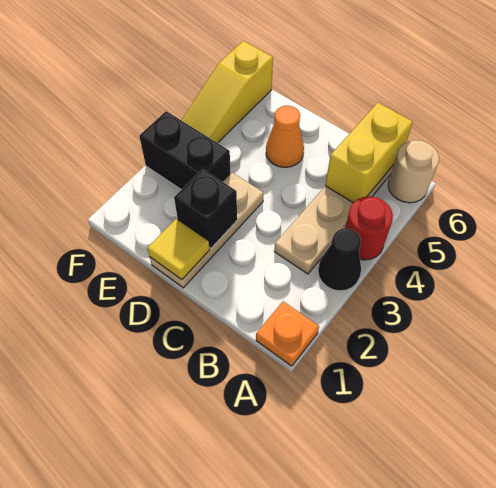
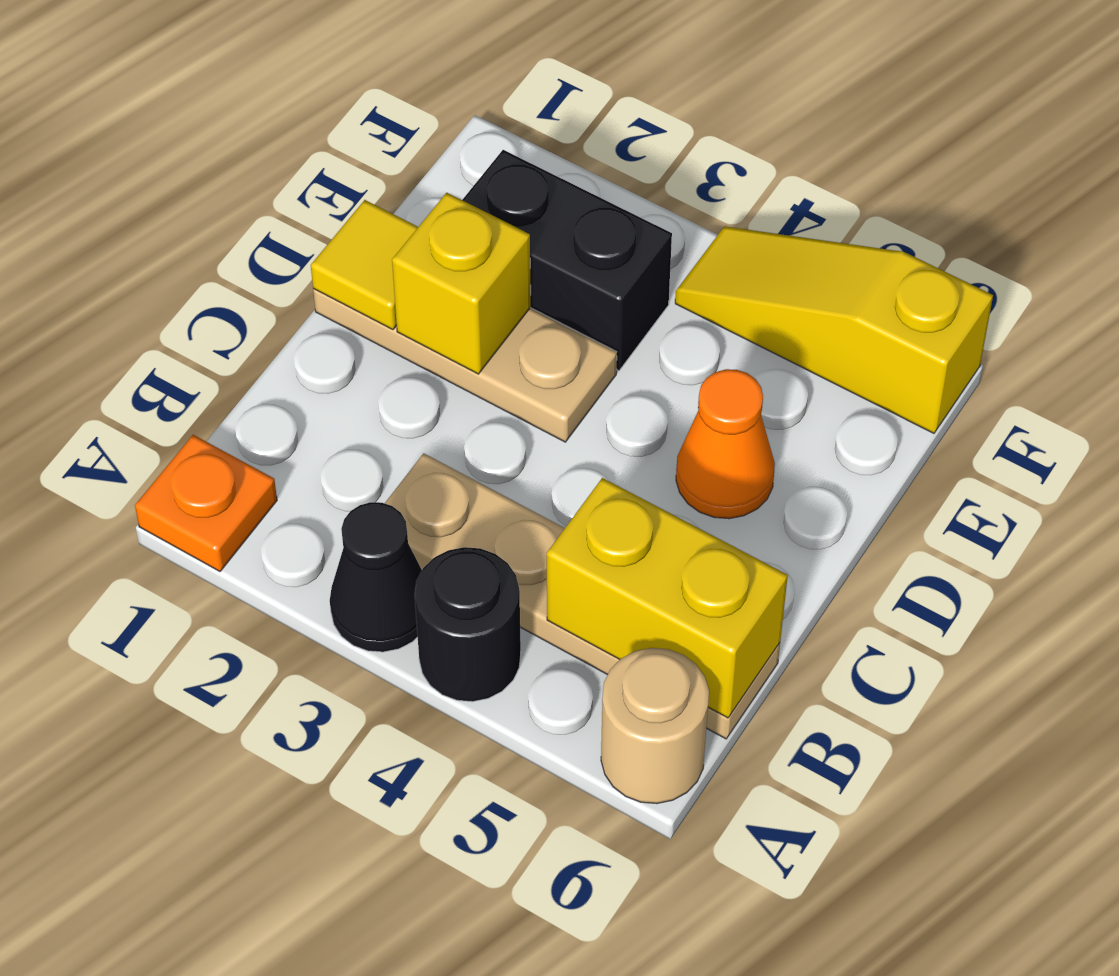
red round brick A4 level 1 -> black round brick A4 level 1
black brick D2 level 2 -> yellow brick D2 level 2
black brick E3:F3 level 1 -> black brick E2:E3 level 1

